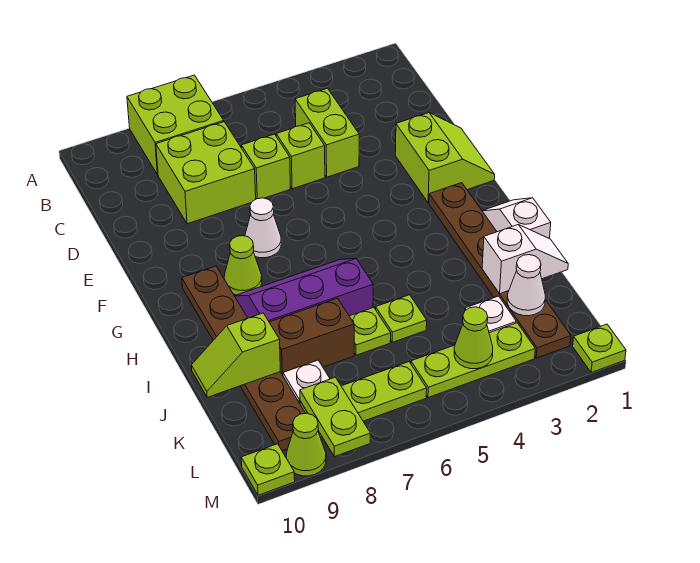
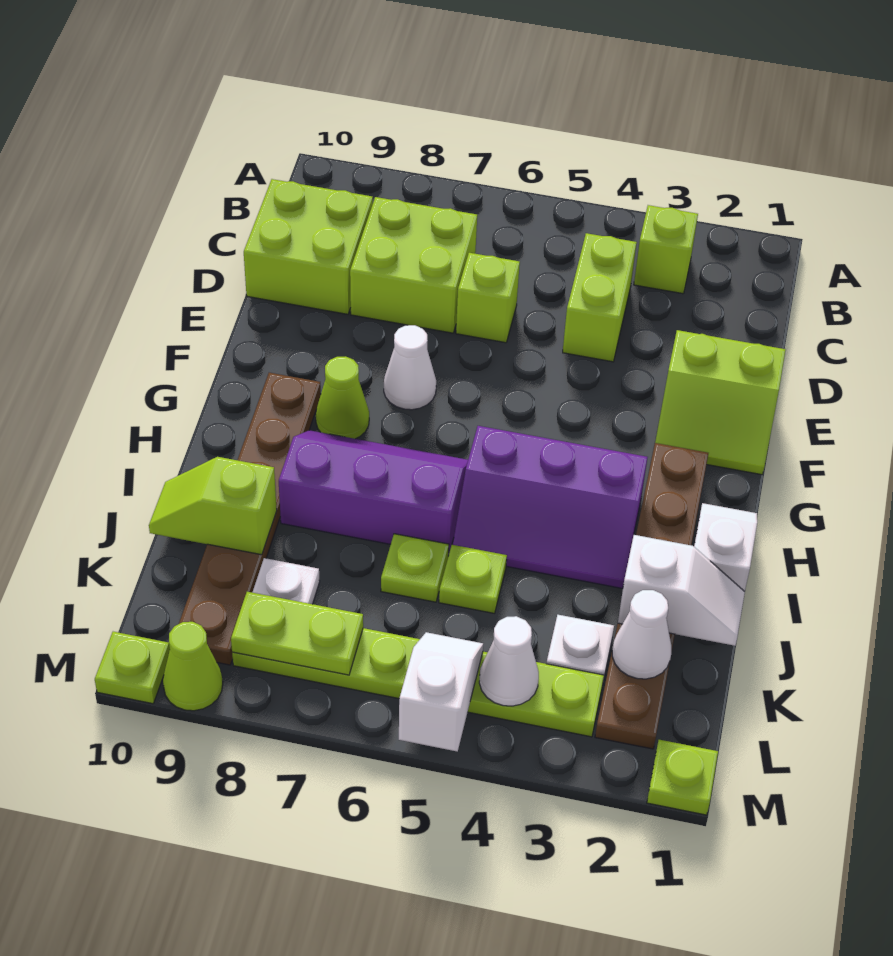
lime brick A7:B8 level 1 -> lime brick C9:D10 level 1
lime brick D5 level 1 -> lime brick B3 level 1
lime slope E1:F2 level 1 top 2 -> lime slope E1:F2 level 1 top E
none -> purple slope H3:I5 level 1 top H
brown brick J7:J8 level 1 -> none
lime cone L4 level 2 -> white cone L4 level 2
none -> white slope L5:M5 level 2 top M
lime plate L8:M8 level 2 -> lime plate L7:L8 level 2

